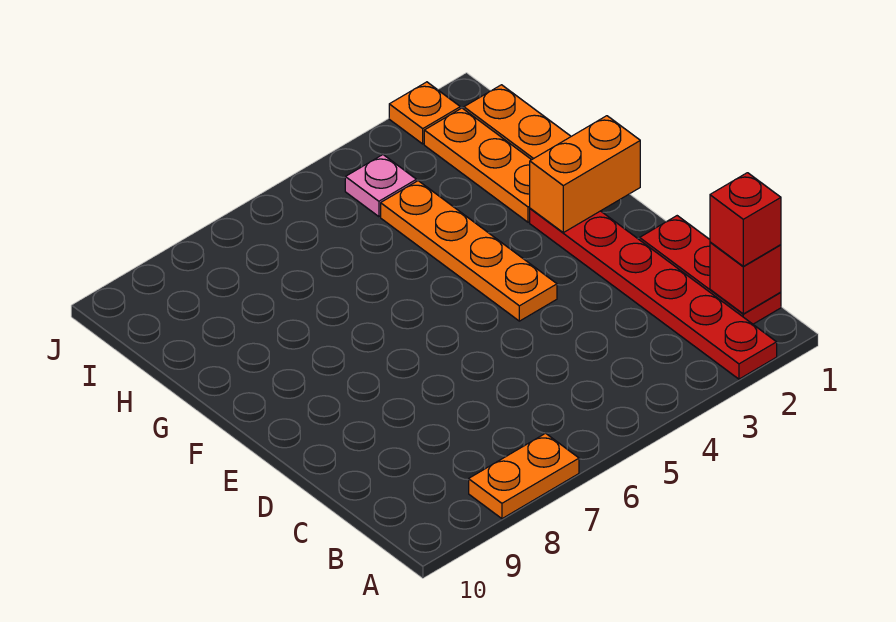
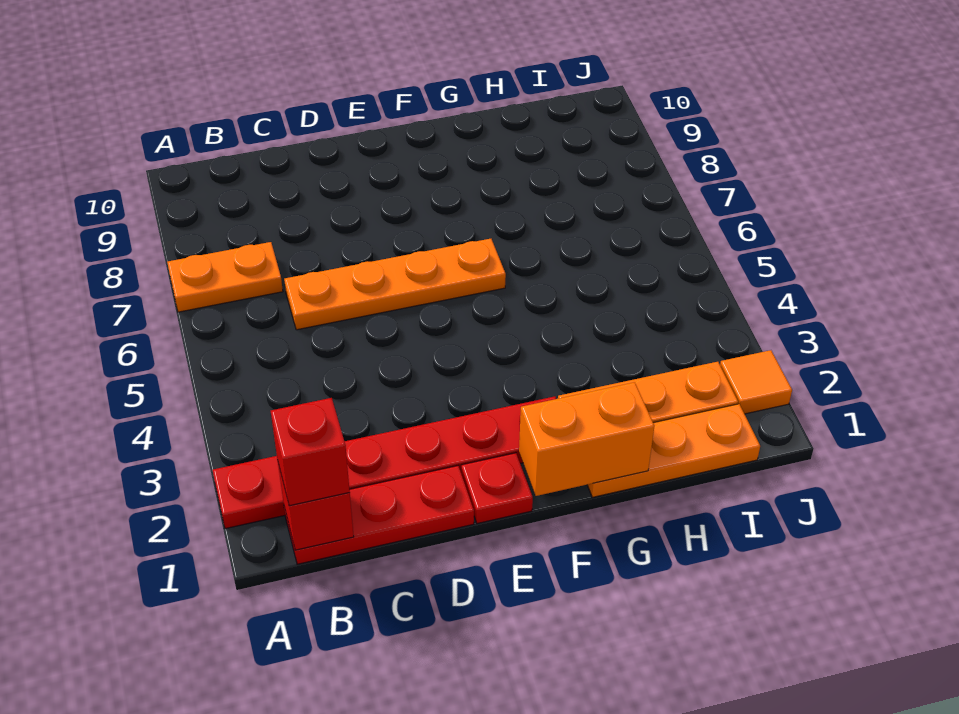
orange plate A7:A8 level 1 -> orange plate A7:B7 level 1
none -> red plate E1 level 1
orange plate E4:H4 level 1 -> orange plate C6:F6 level 1
orange brick F1:F2 level 2 -> orange brick F1:G1 level 2
pink plate I4 level 1 -> none
orange plate J2 level 1 -> orange tile J2 level 1

